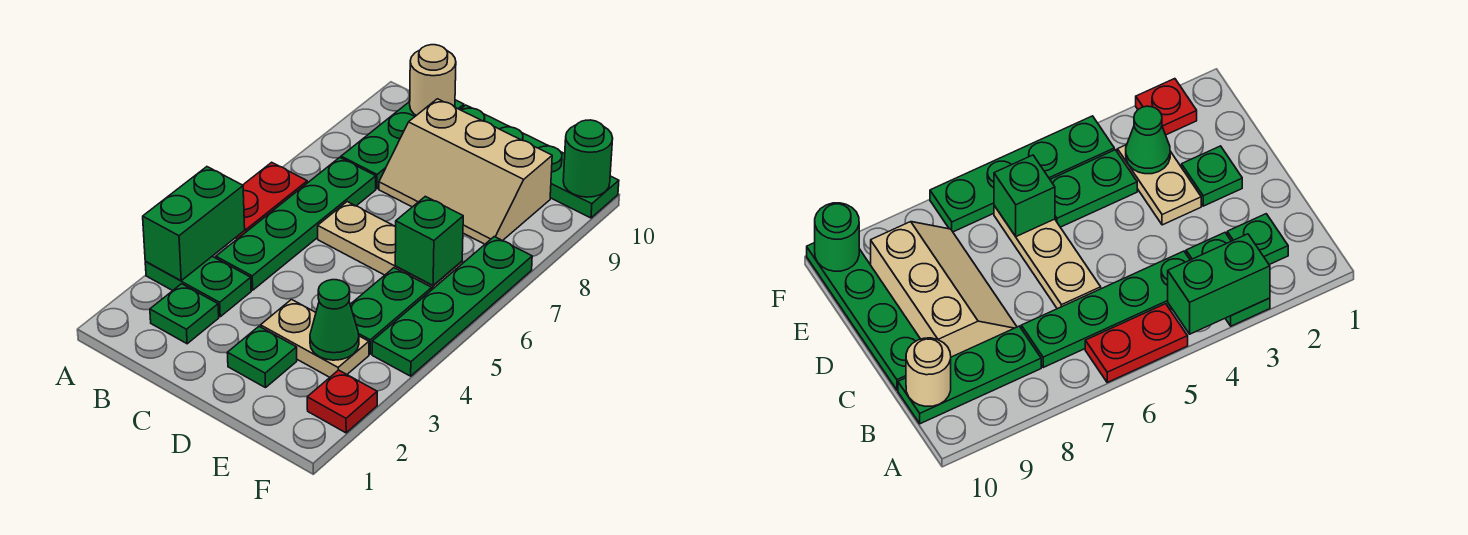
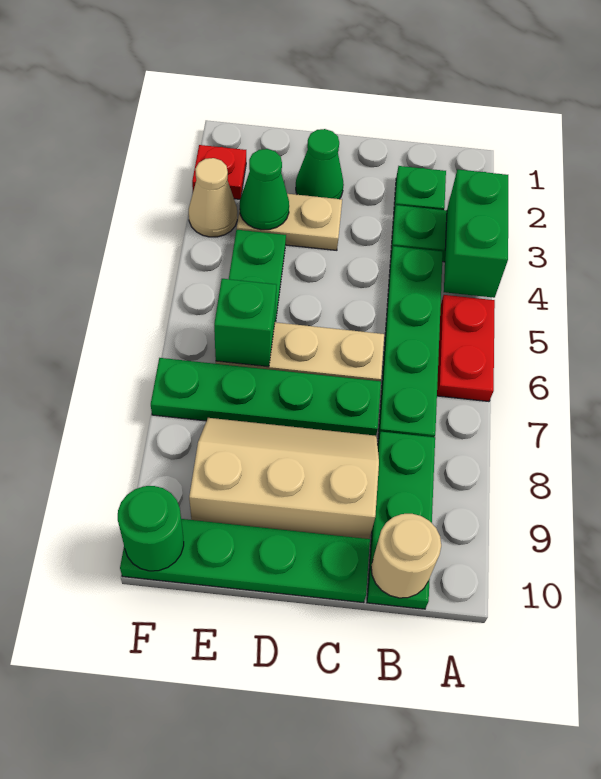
green plate D2 level 1 -> green cone D2 level 1
none -> tan cone F3 level 1
green plate F4:F7 level 1 -> green plate C7:F7 level 1

